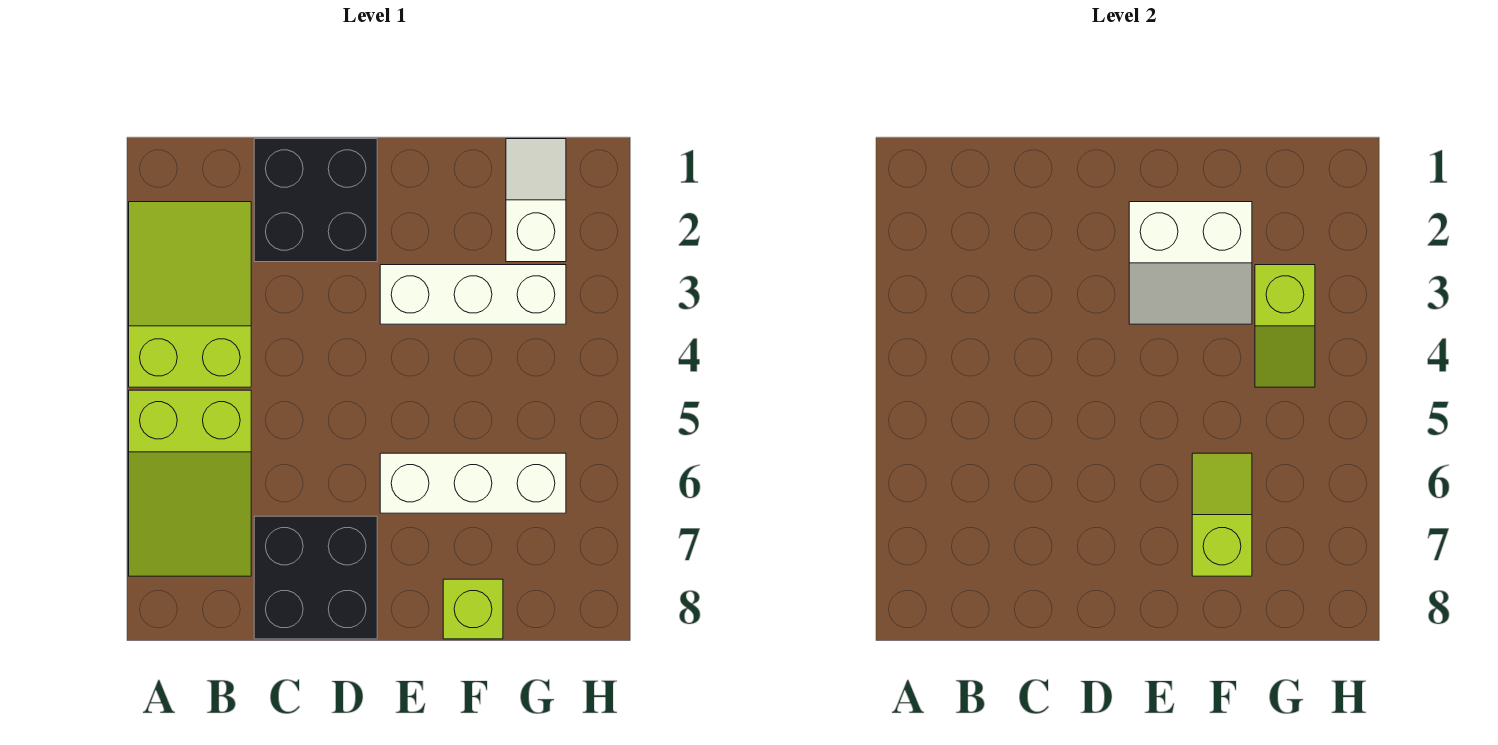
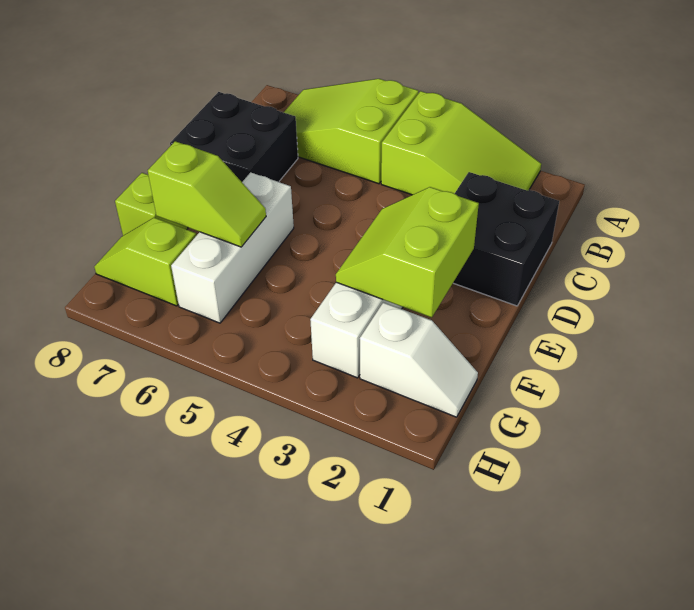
white slope E2:F3 level 2 top 2 -> lime slope E2:F3 level 2 top 2
lime slope G3:G4 level 2 top 3 -> lime slope G7:G8 level 1 top 7

